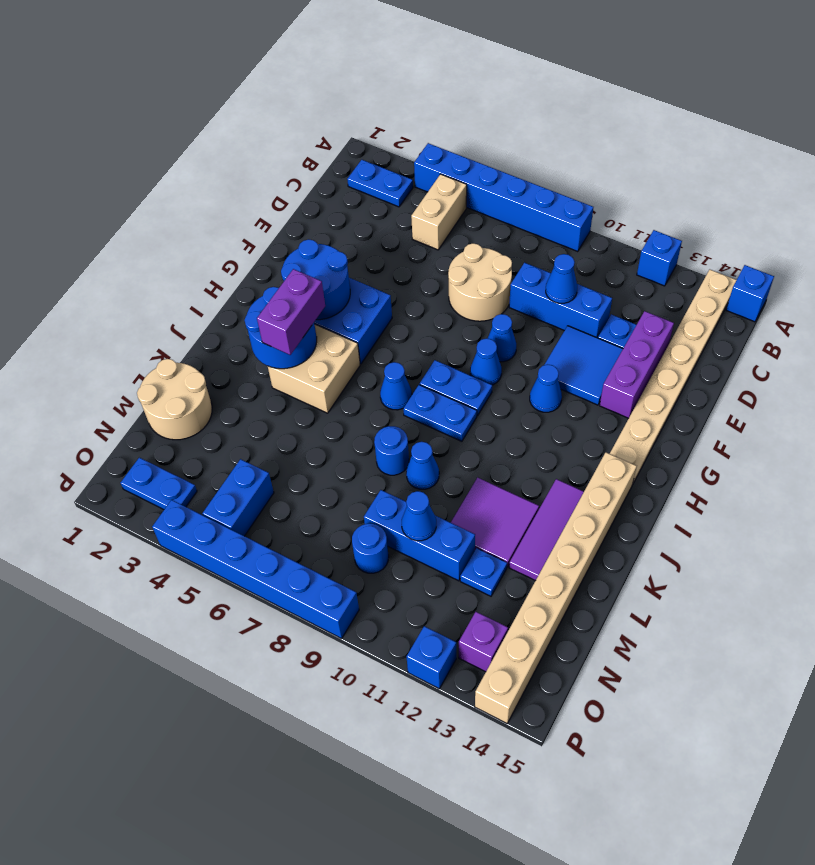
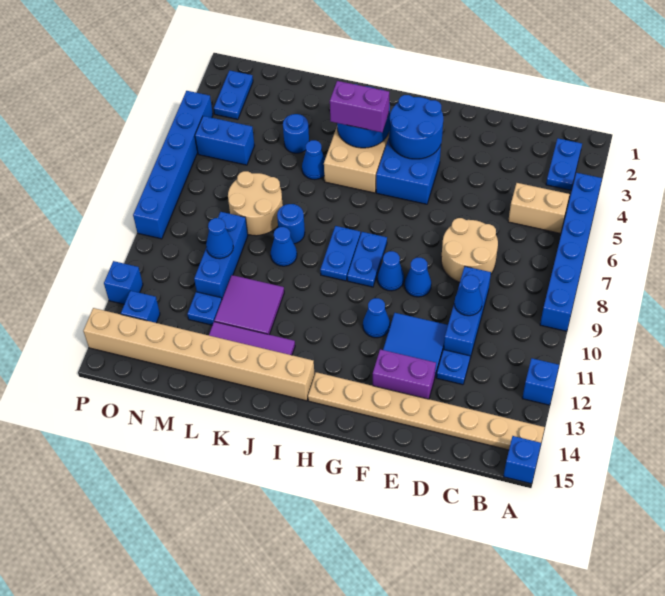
purple brick D13:F13 level 1 -> purple brick E13:F13 level 1
blue cone I7 level 1 -> blue cone K5 level 1
tan round brick L1:M2 level 1 -> tan round brick L7:M8 level 1
blue round brick N9 level 1 -> blue round brick L4 level 1
purple brick O13 level 1 -> blue brick O13 level 1

